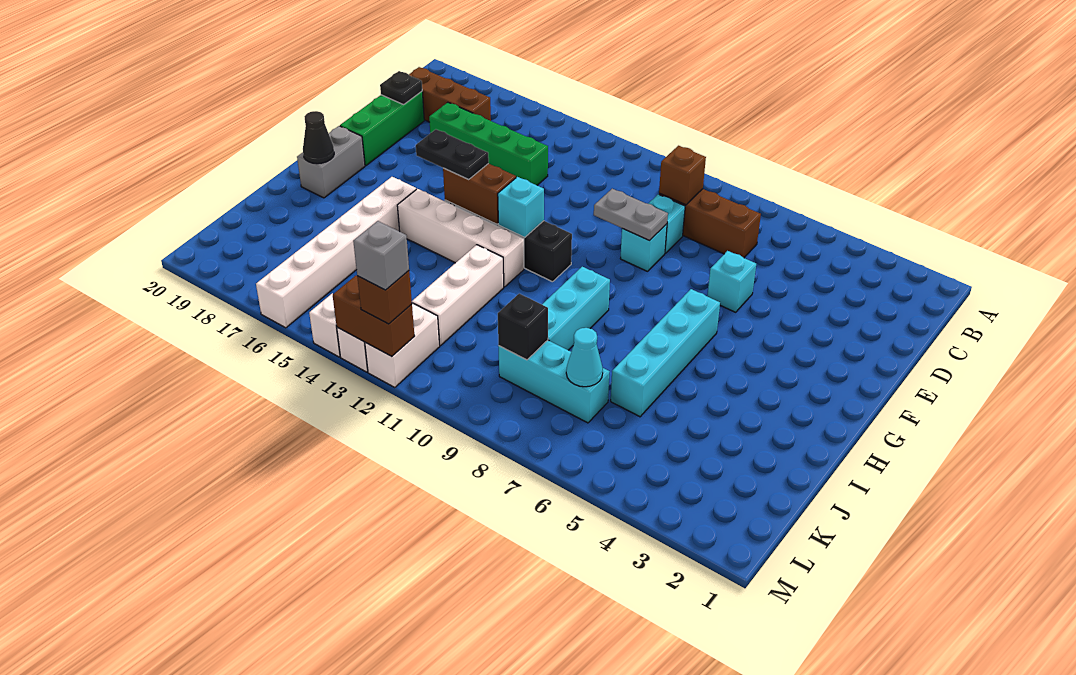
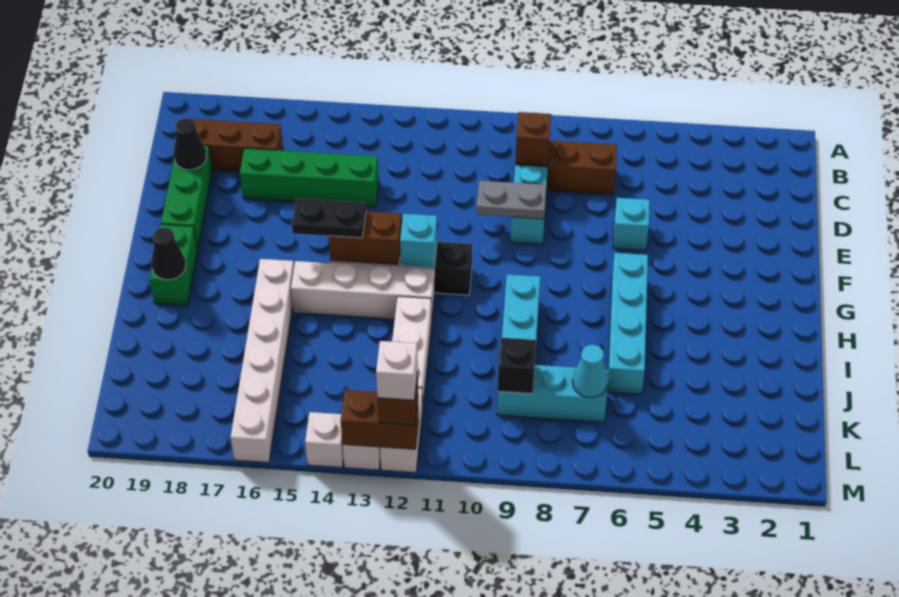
black plate D19 level 2 -> black cone D19 level 2
grey brick G19:H19 level 1 -> green brick G19:H19 level 1
grey brick M12 level 4 -> white brick M12 level 4

